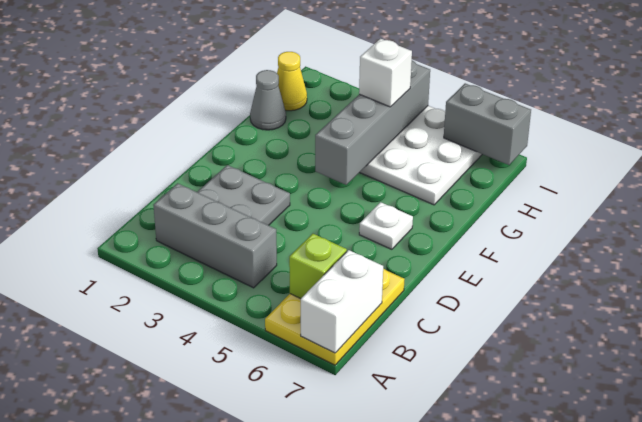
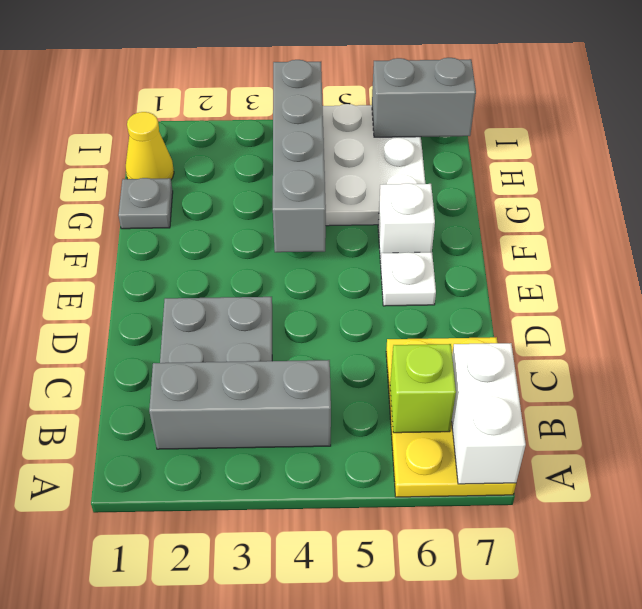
grey cone G1 level 1 -> grey plate G1 level 1
white brick H4 level 3 -> white brick F6 level 1

